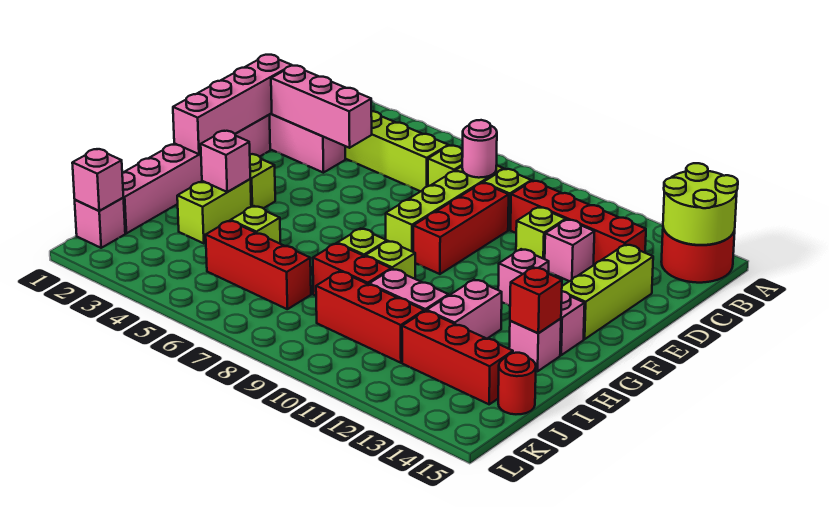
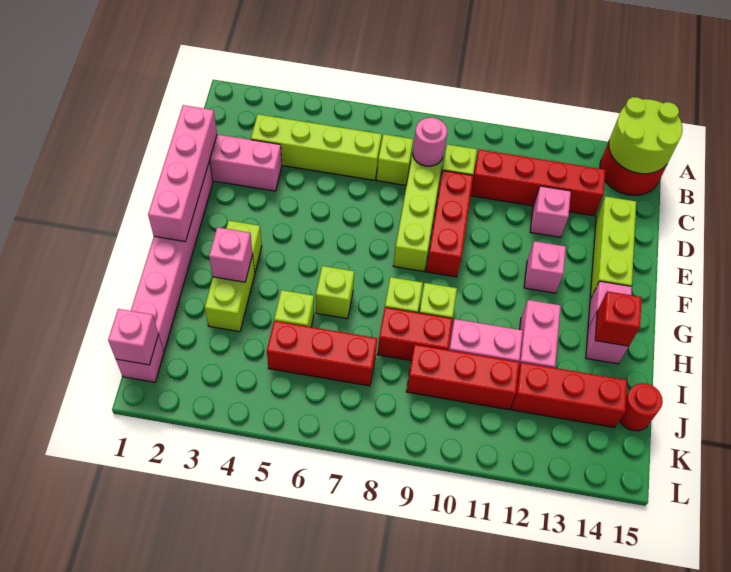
pink brick D2:D4 level 2 -> none
lime brick D11 level 1 -> lime brick H6 level 1

